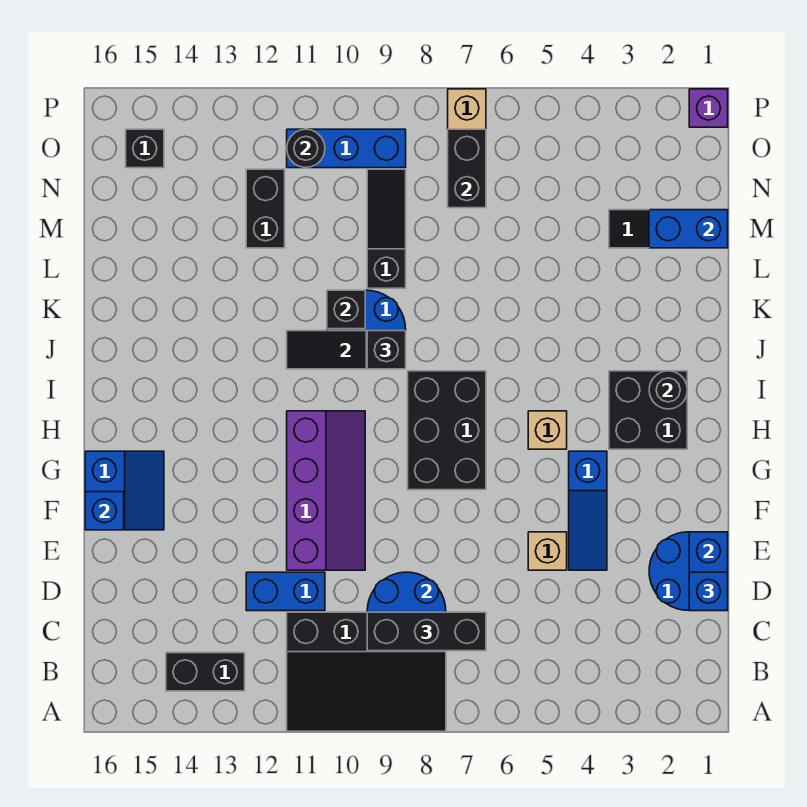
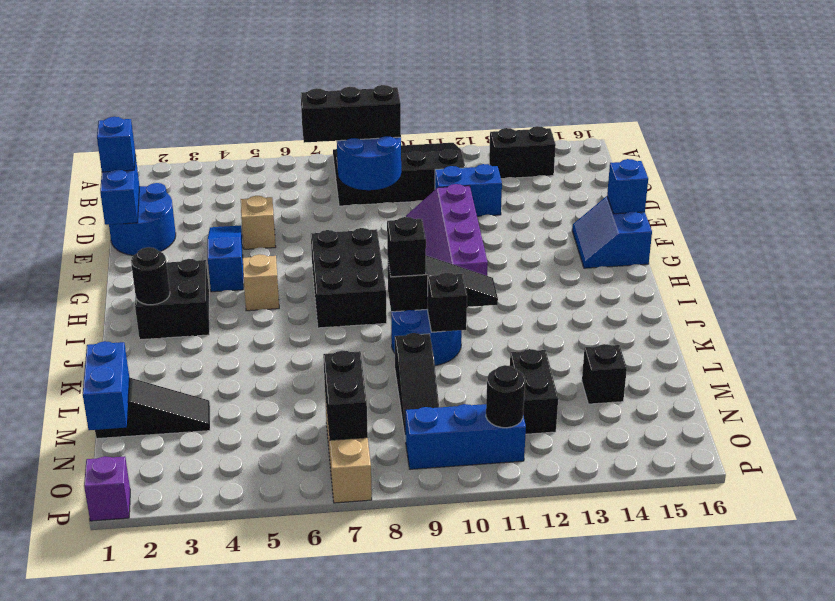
blue brick M1:M2 level 2 -> blue brick M1:N1 level 2
black brick O15 level 1 -> black brick M14 level 1

